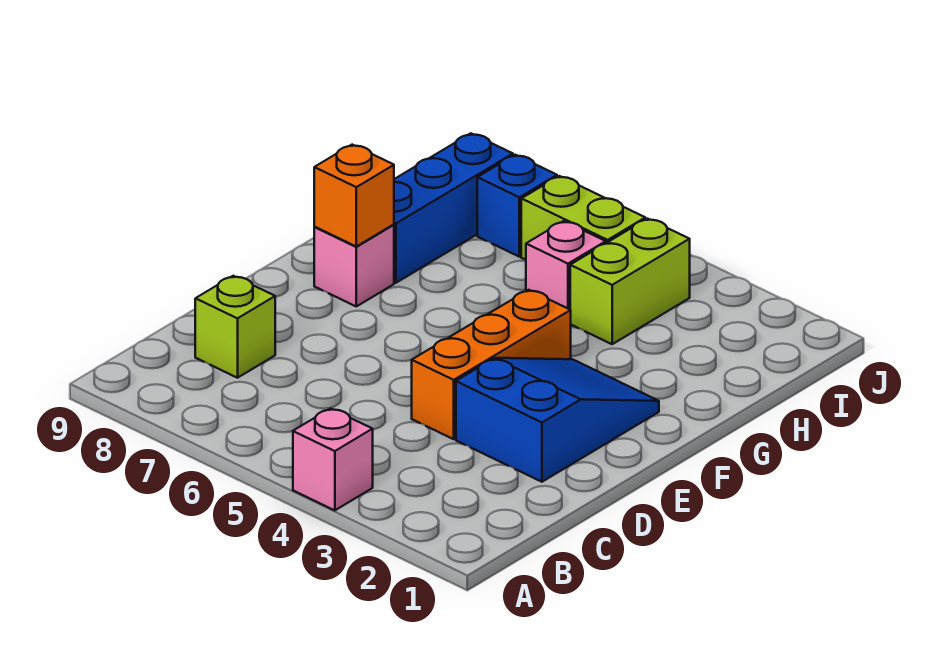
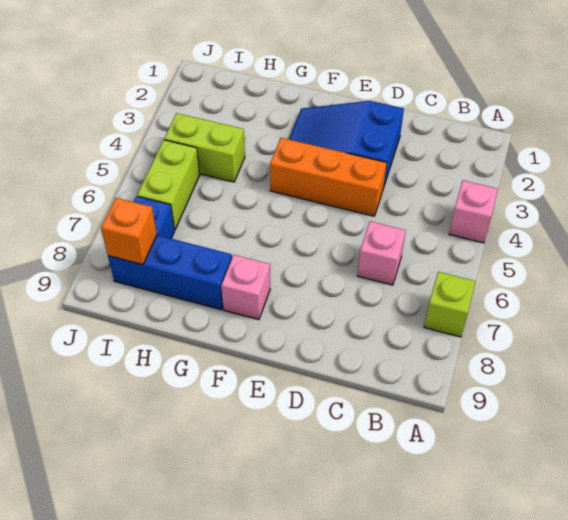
lime brick C8 level 1 -> lime brick A7 level 1
orange brick F8 level 2 -> orange brick I8 level 2
pink brick H5 level 1 -> pink brick C6 level 1

